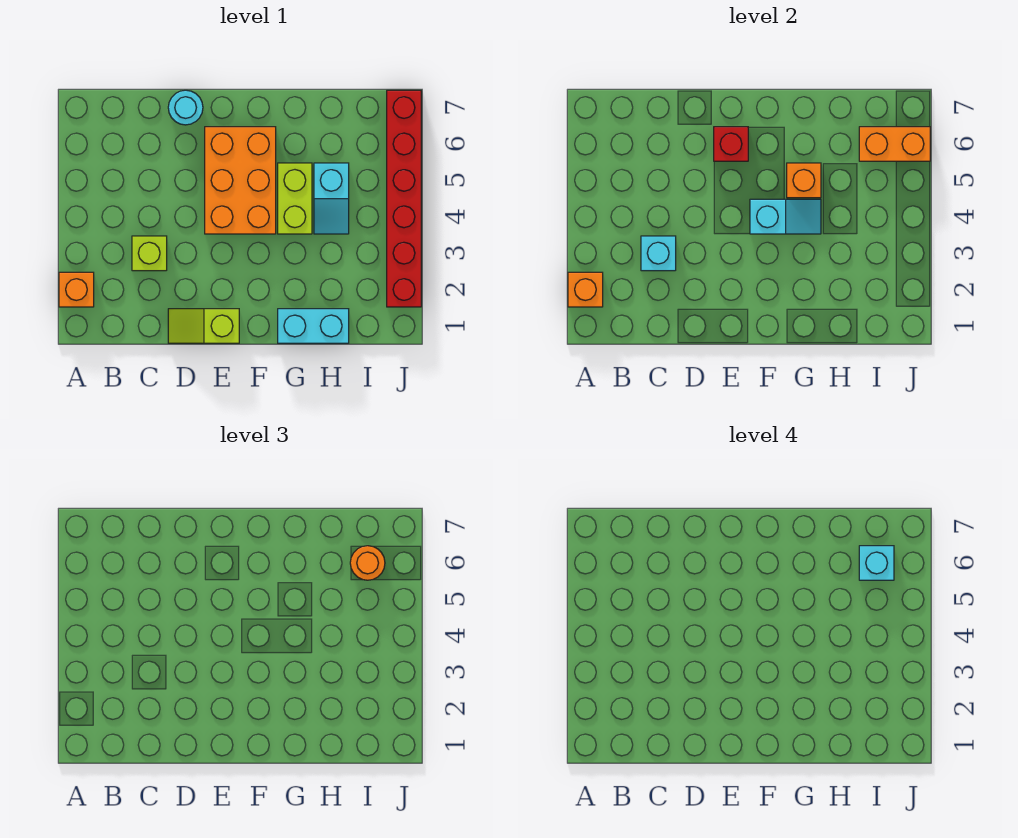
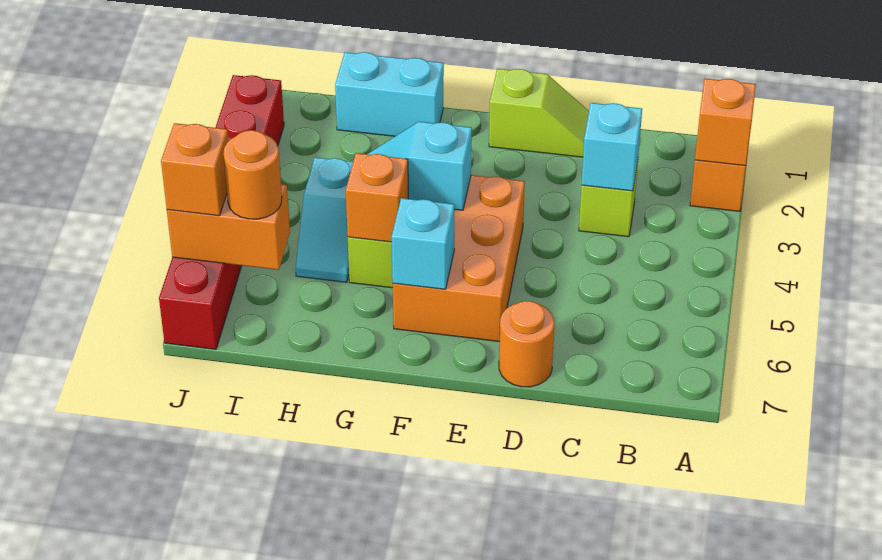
cyan round brick D7 level 1 -> orange round brick D7 level 1
red brick E6 level 2 -> none
cyan slope H4:H5 level 1 top 5 -> cyan slope H4:H5 level 1 top 4
cyan brick I6 level 4 -> cyan brick F6 level 2
none -> orange brick J6 level 3

